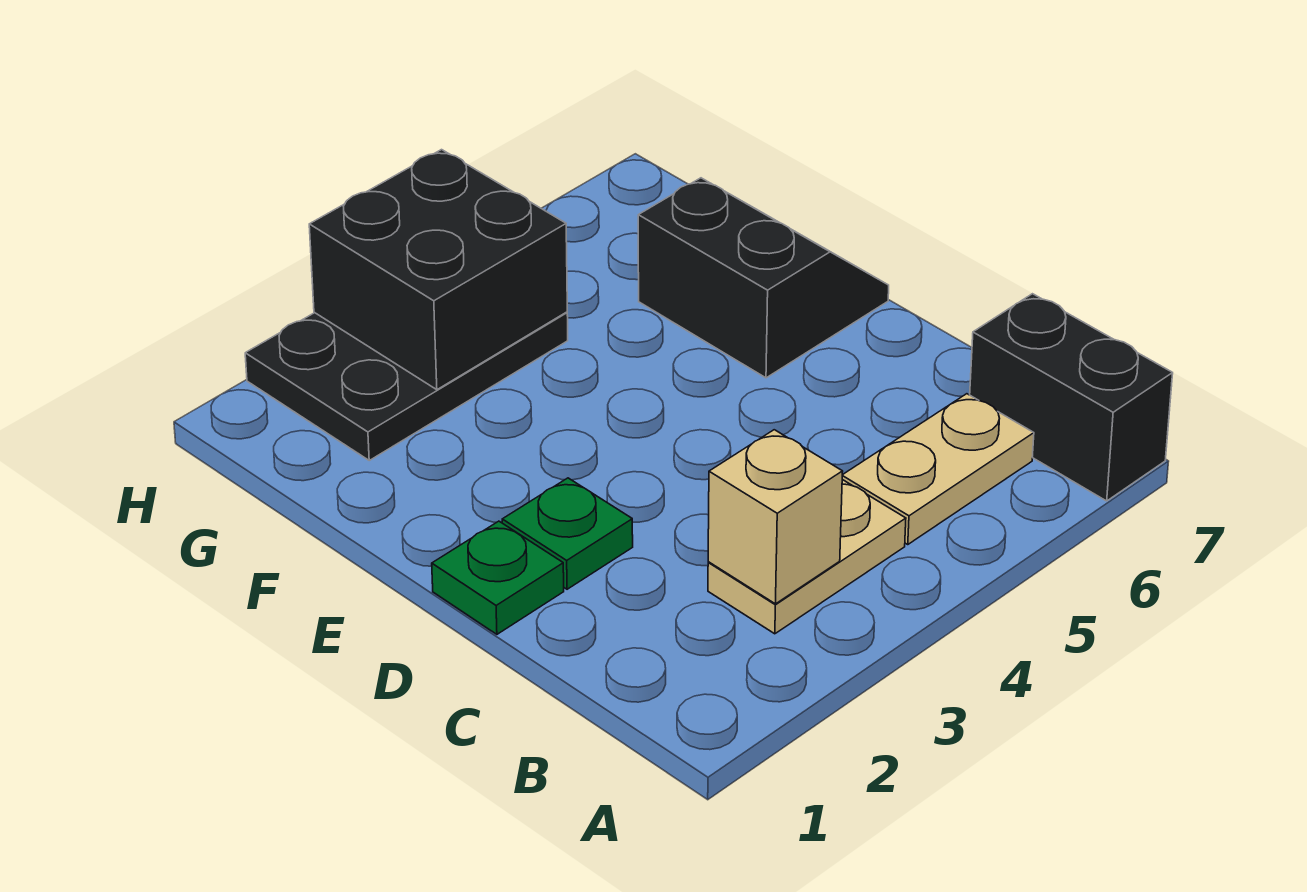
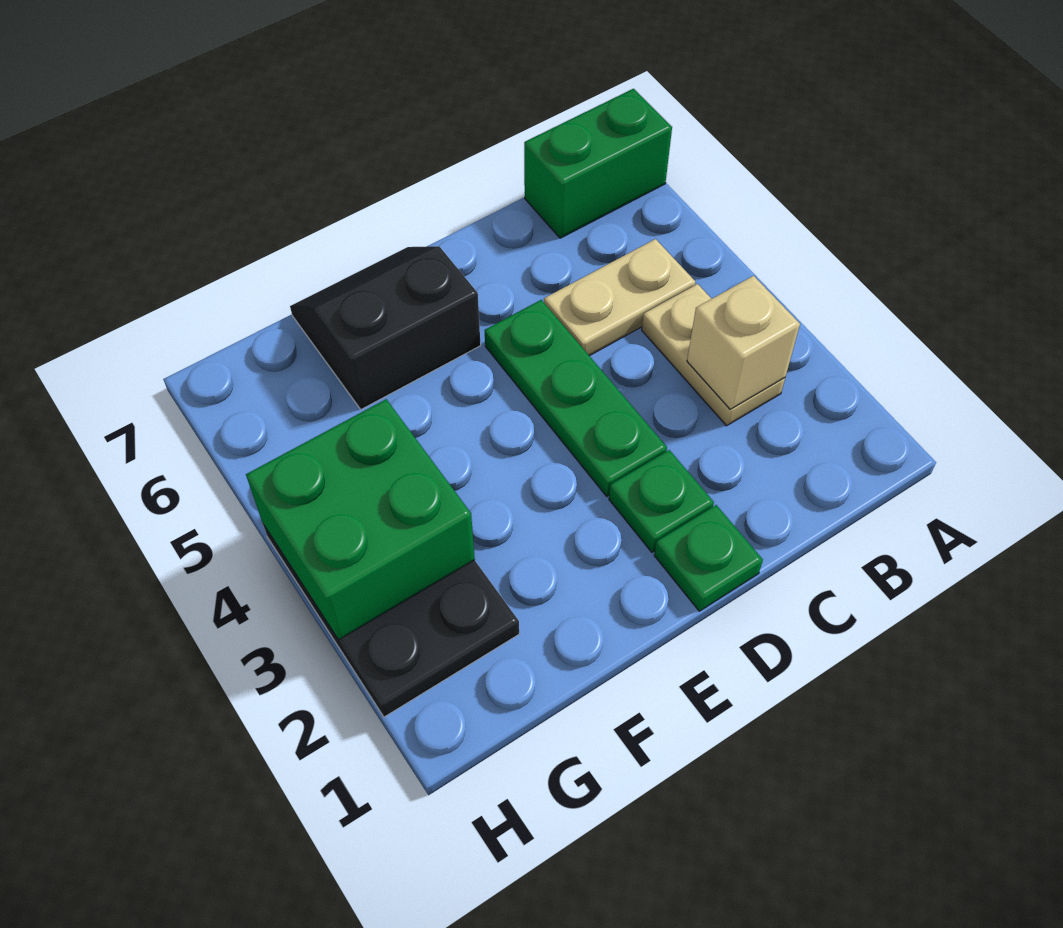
black brick A7:B7 level 1 -> green brick A7:B7 level 1
tan plate B5:B6 level 1 -> tan plate B5:C5 level 1
none -> green plate D3:D5 level 1
black brick G3:H4 level 2 -> green brick G3:H4 level 2

